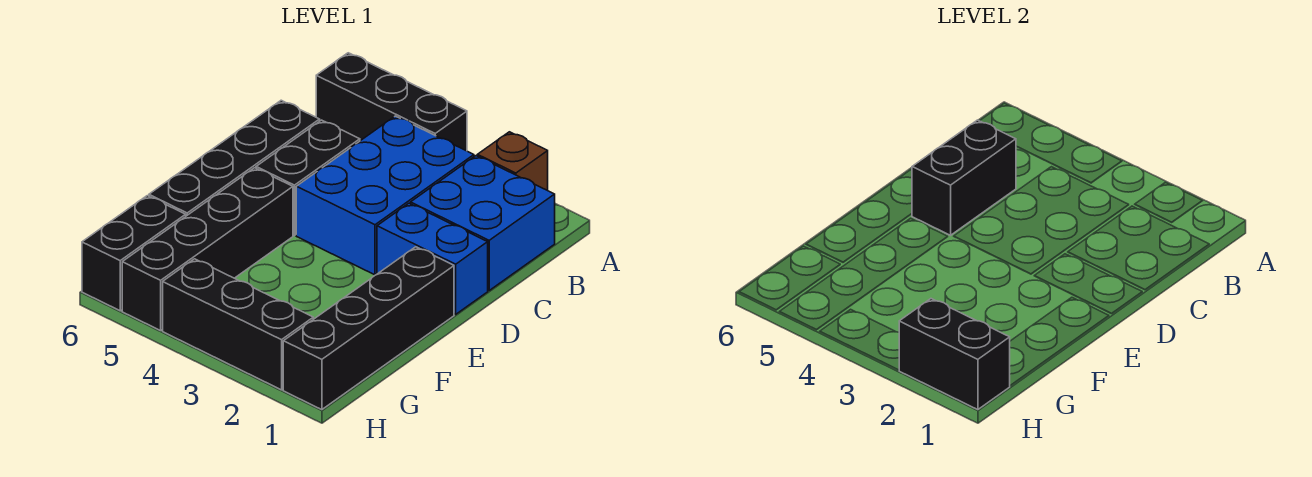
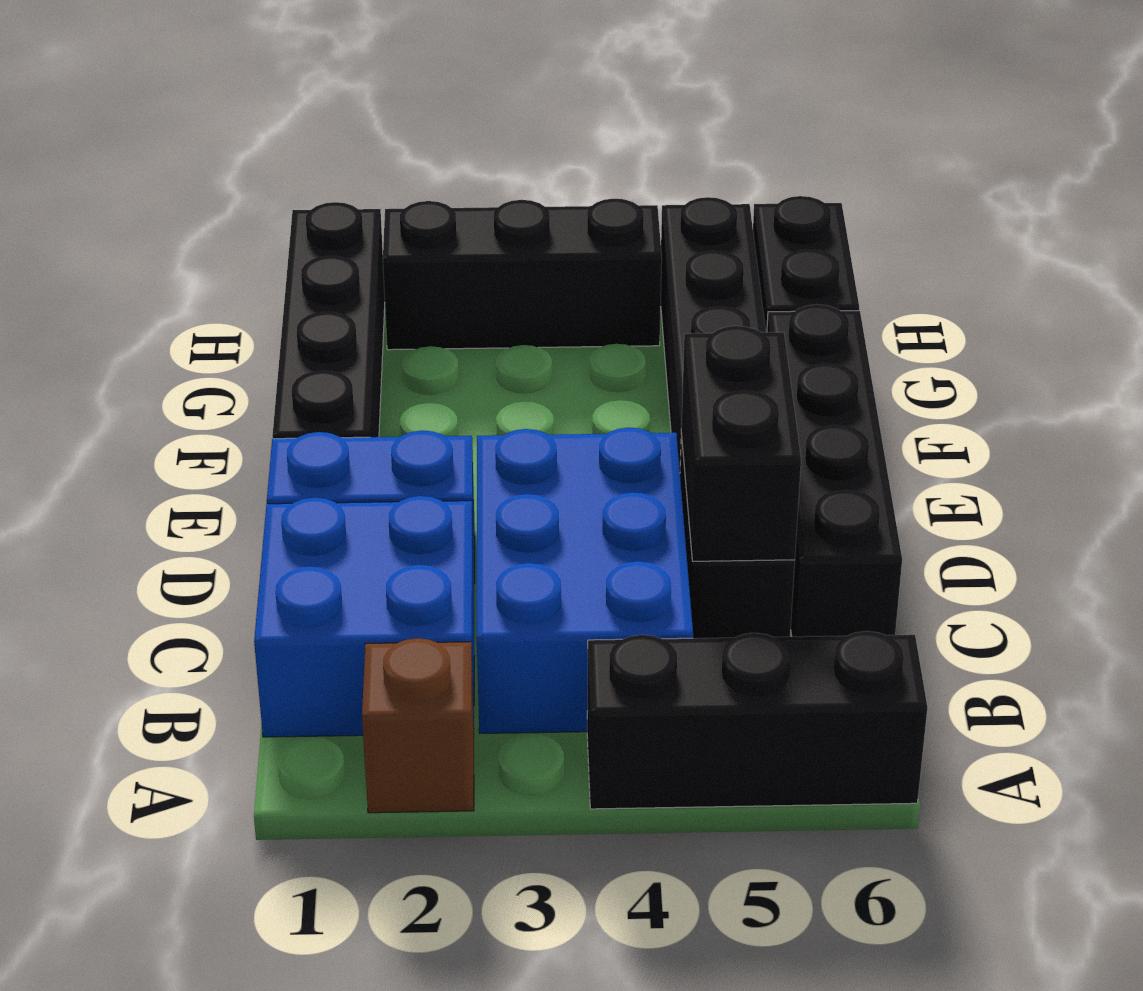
black brick H1:H2 level 2 -> none

